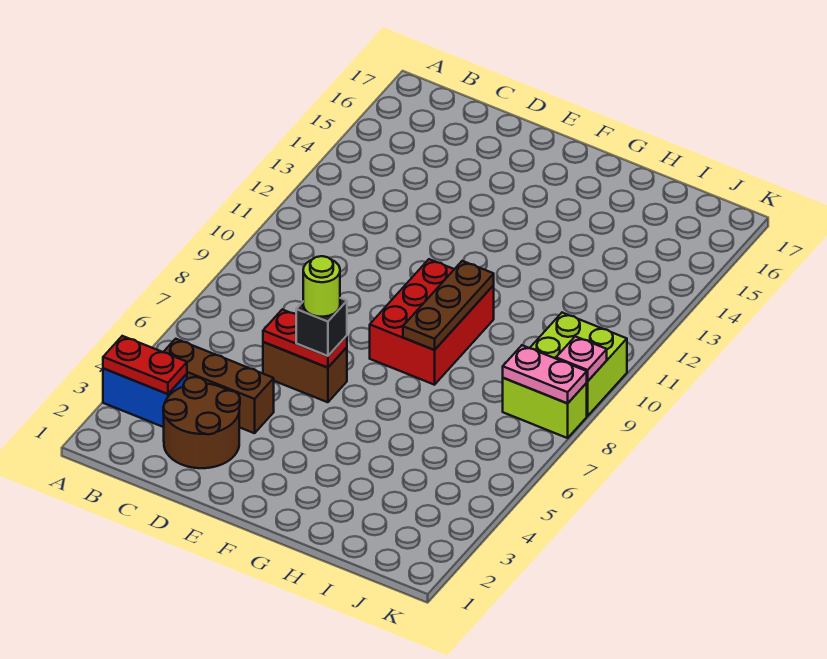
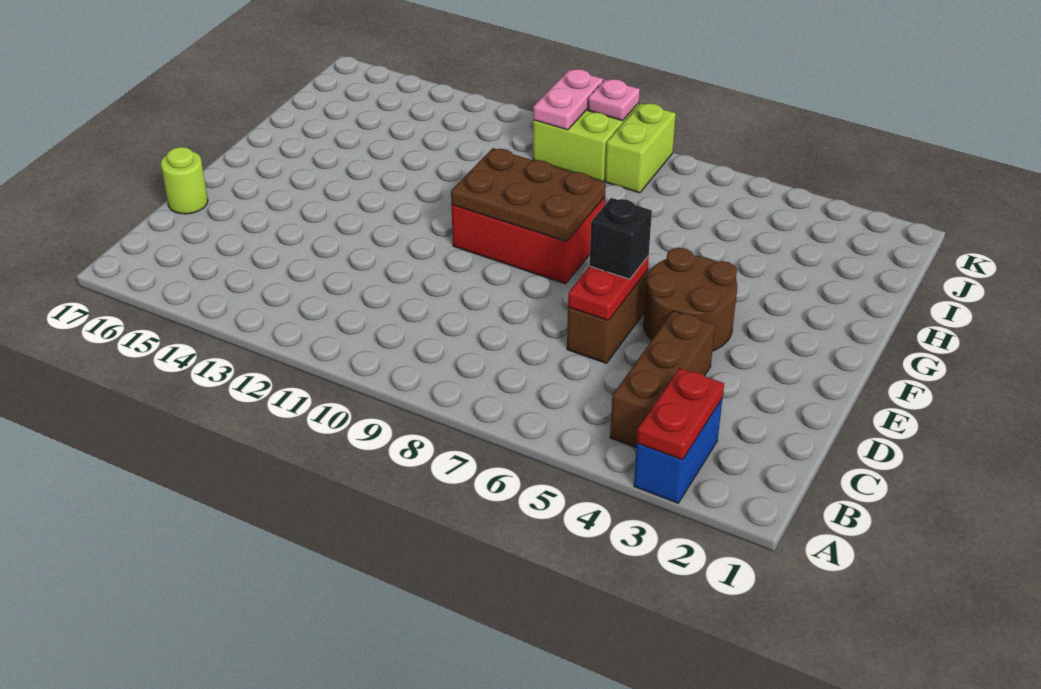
brown round brick C2:D3 level 1 -> brown round brick E4:F5 level 1
lime round brick E6 level 4 -> lime round brick D17 level 1
brown plate G8:G10 level 2 -> brown plate F8:G10 level 2
pink plate J8:K8 level 2 -> pink plate J10:K10 level 2

